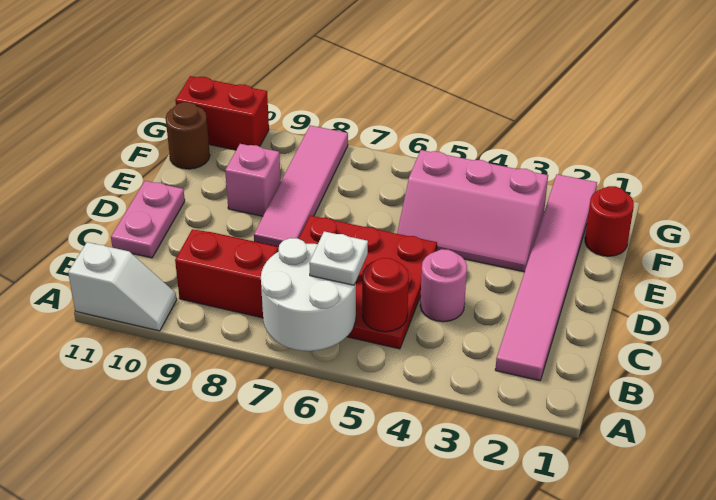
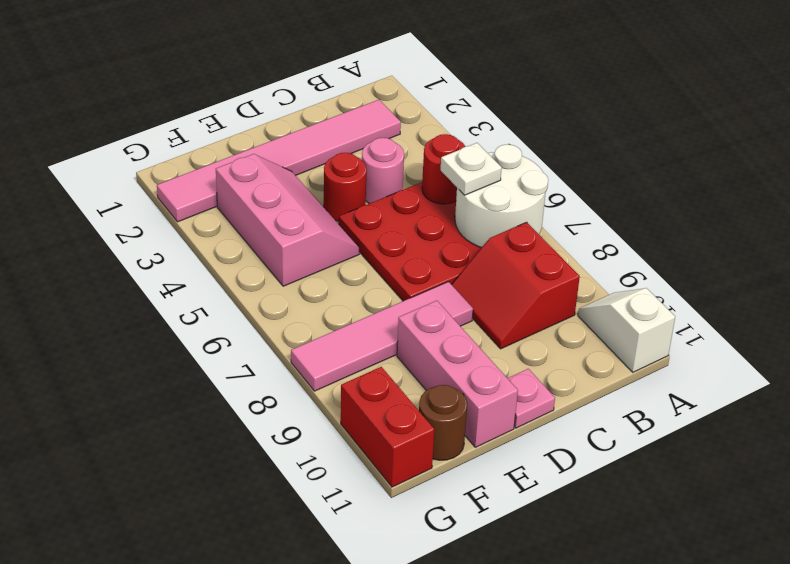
pink plate C11:D11 level 1 -> pink plate D11 level 1
pink brick E9 level 1 -> pink brick E9:E11 level 1
red round brick F1 level 1 -> red round brick D4 level 1

